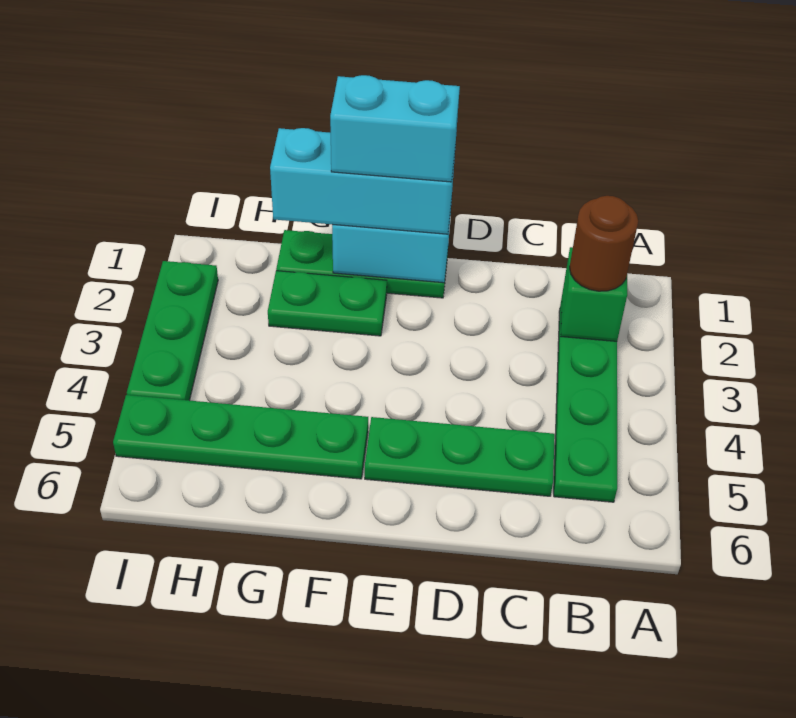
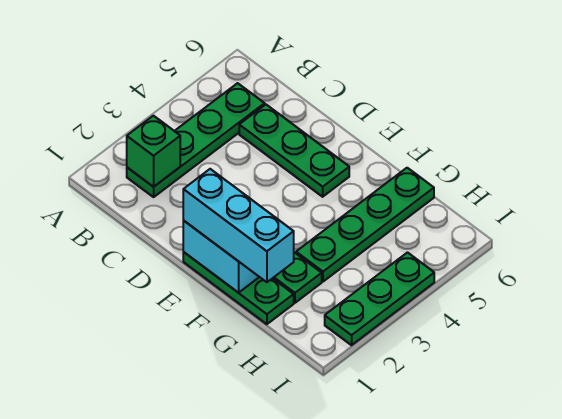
brown round brick B2 level 3 -> none
cyan brick E1:F1 level 4 -> none
green plate F5:I5 level 1 -> green plate G3:G6 level 1

